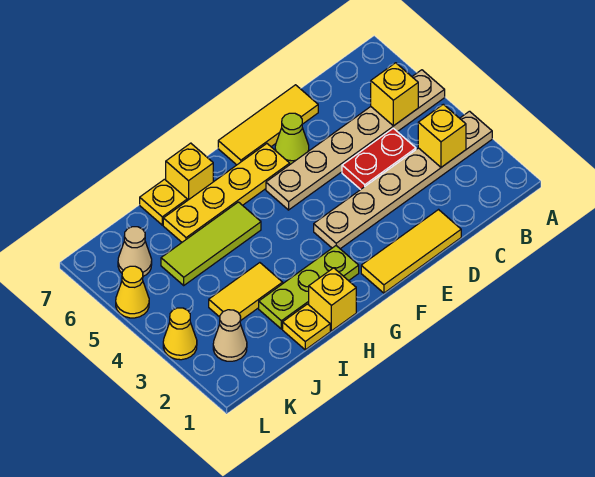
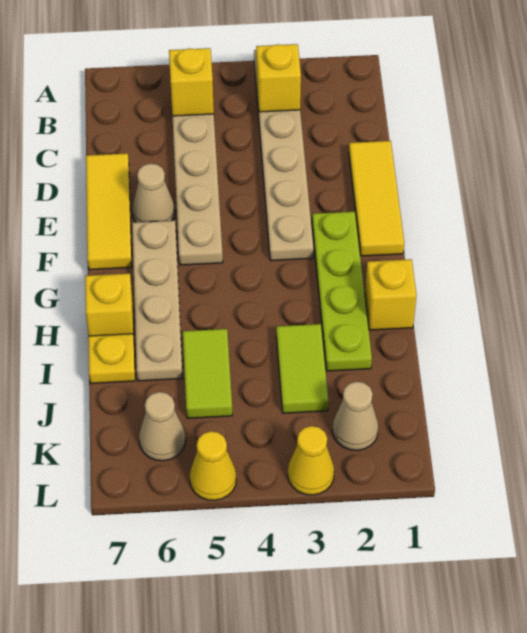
red plate C4:D4 level 1 -> none
lime cone E6 level 1 -> tan cone E6 level 1
yellow plate F6:I6 level 1 -> tan plate F6:I6 level 1
lime plate G2:I2 level 1 -> lime plate F2:I2 level 1
lime tile H5:J5 level 1 -> lime tile I5:J5 level 1
yellow plate I1 level 1 -> none
yellow tile I3:J3 level 1 -> lime tile I3:J3 level 1

